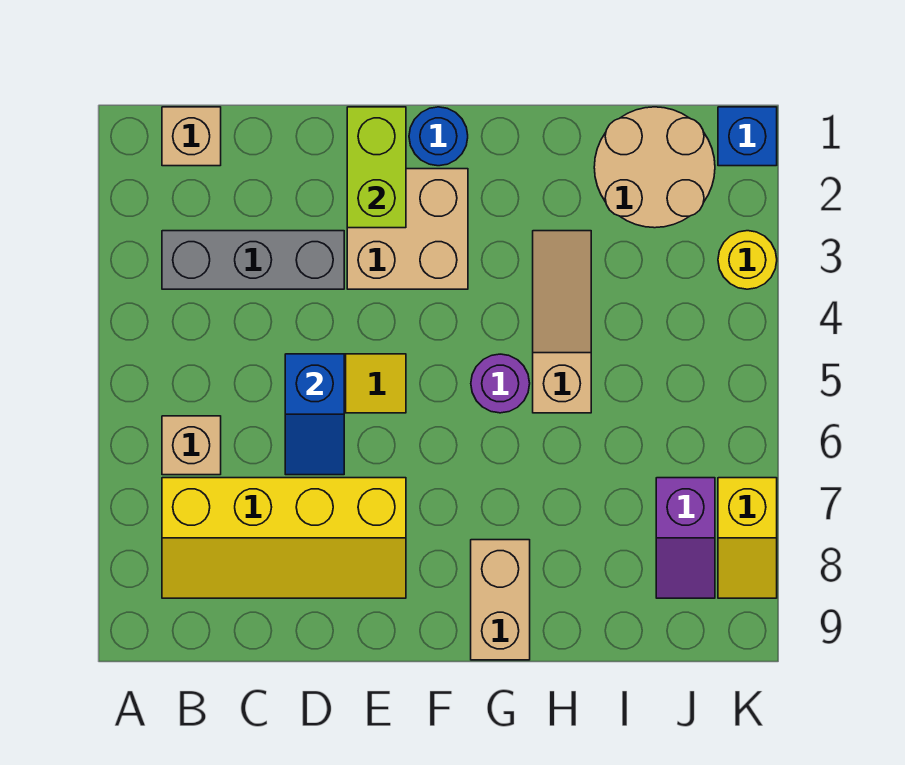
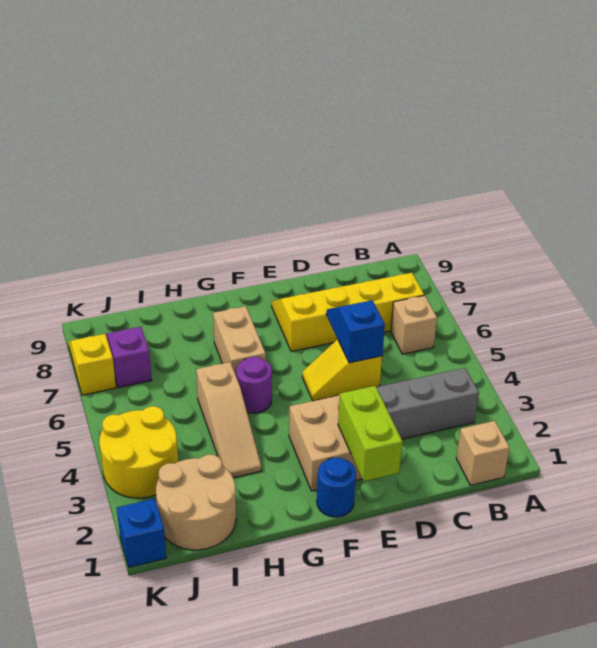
tan brick G8:G9 level 1 -> tan brick G6:G7 level 1
yellow round brick K3 level 1 -> yellow round brick J3:K4 level 1

